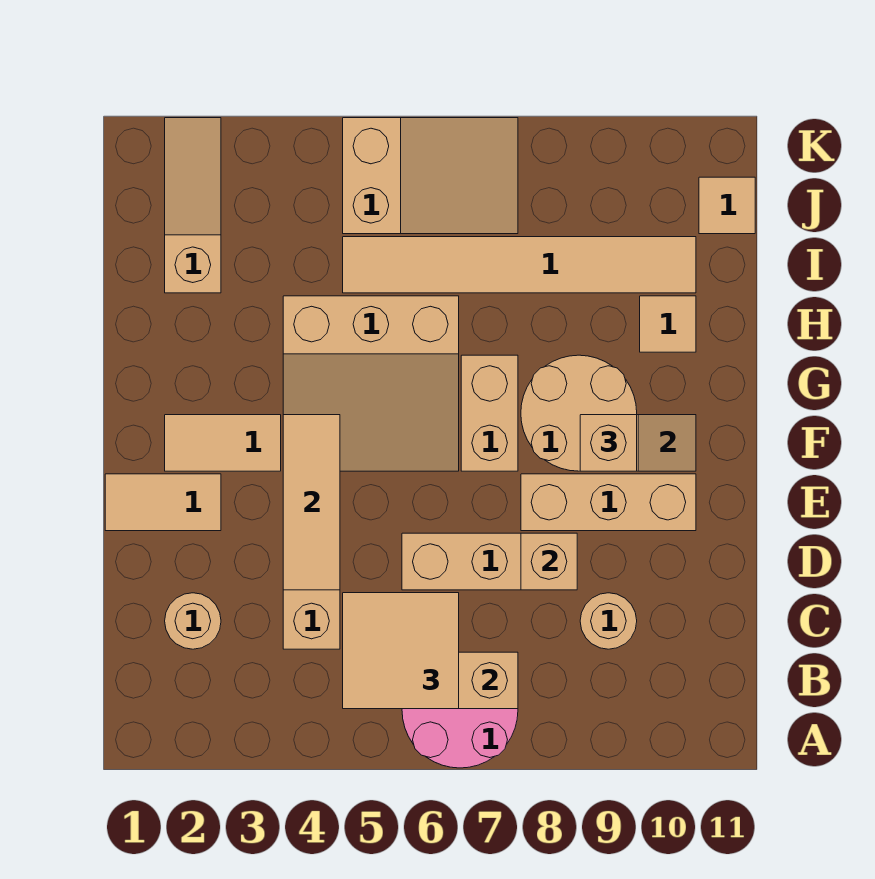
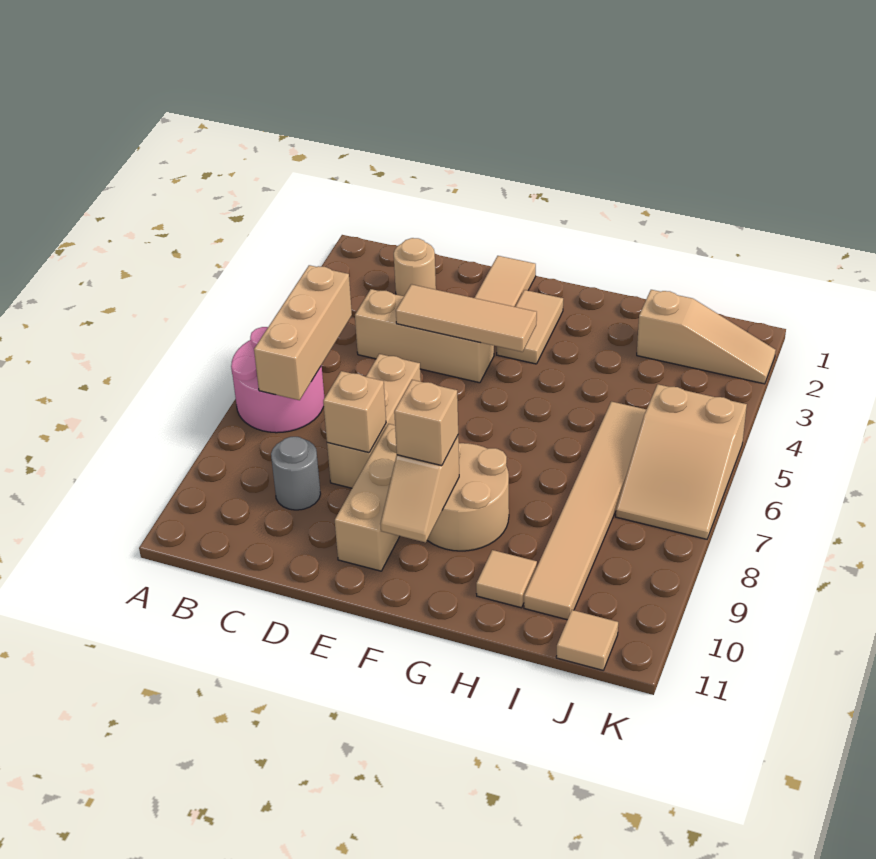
tan tile B5:C6 level 3 -> none
tan round brick C9 level 1 -> grey round brick C9 level 1
tan slope F4:H6 level 1 top H -> none
tan brick F7:G7 level 1 -> none

